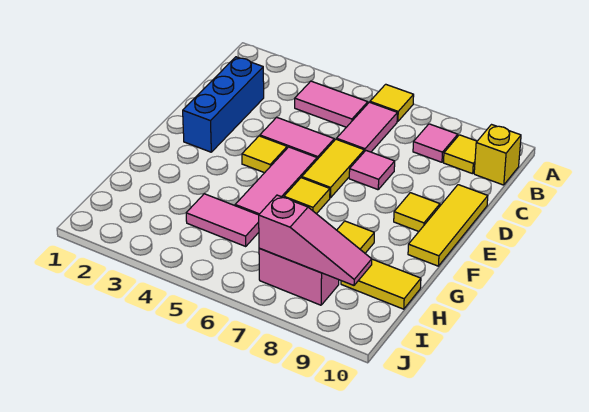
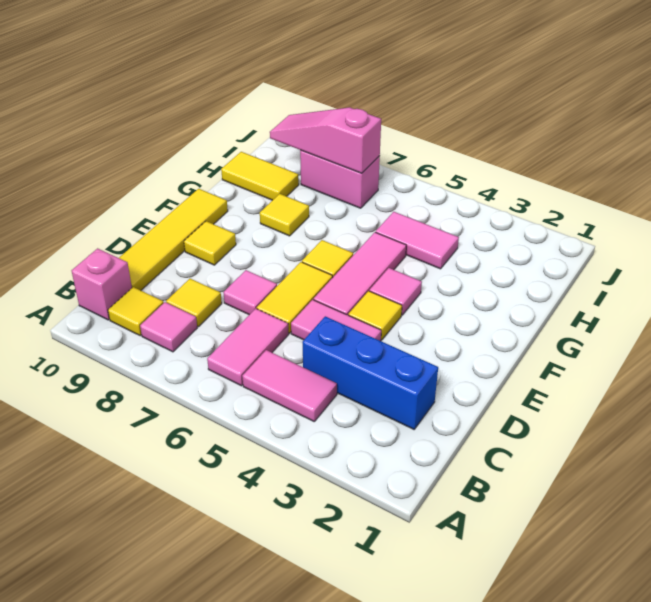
yellow tile A6 level 1 -> yellow tile C8 level 1
yellow brick B10 level 1 -> pink brick B10 level 1
blue brick C2:E2 level 1 -> blue brick C2:C4 level 1
yellow tile D10:F10 level 1 -> yellow tile C10:F10 level 1
none -> pink tile F4 level 1

